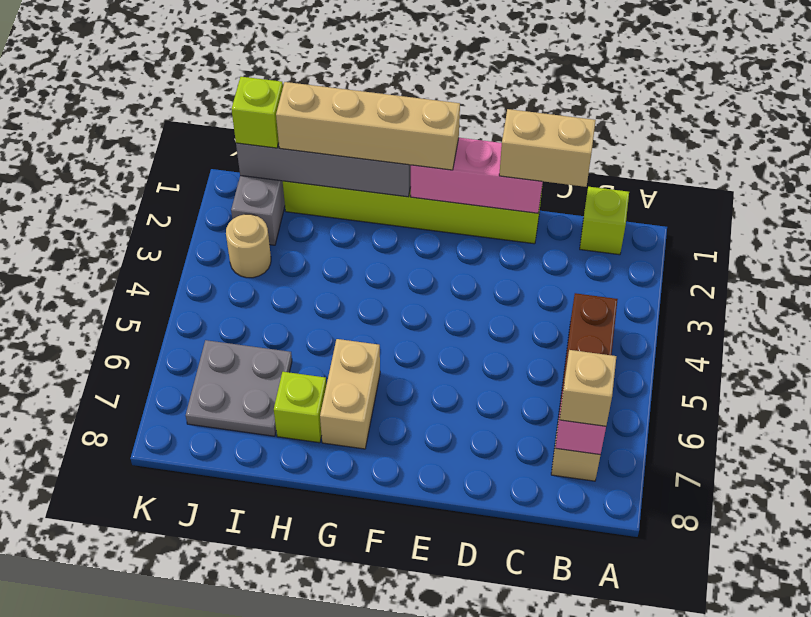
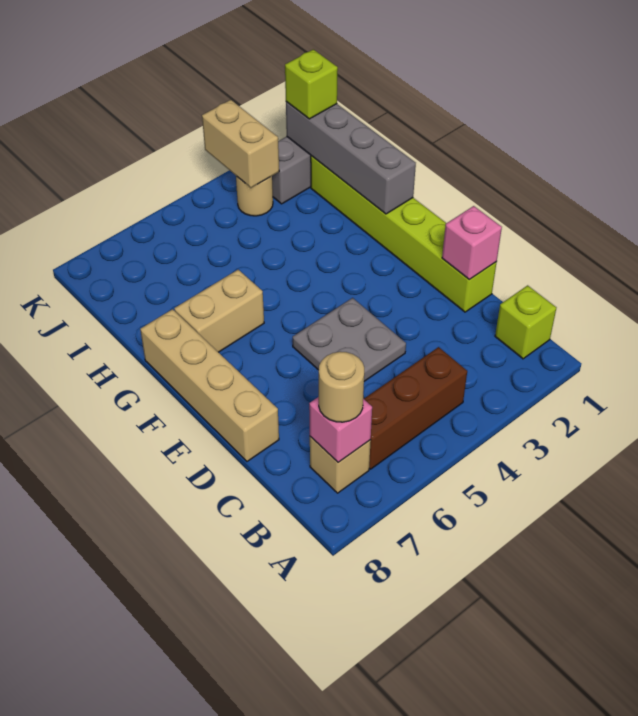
tan brick B7 level 3 -> tan round brick B7 level 3
tan brick C1:D1 level 3 -> tan brick J3:K3 level 2
pink brick D1:F1 level 2 -> pink brick D1 level 2
tan brick F1:I1 level 3 -> tan brick D8:G8 level 1
lime brick H7 level 1 -> none
grey plate I6:J7 level 1 -> grey plate D4:E5 level 1

